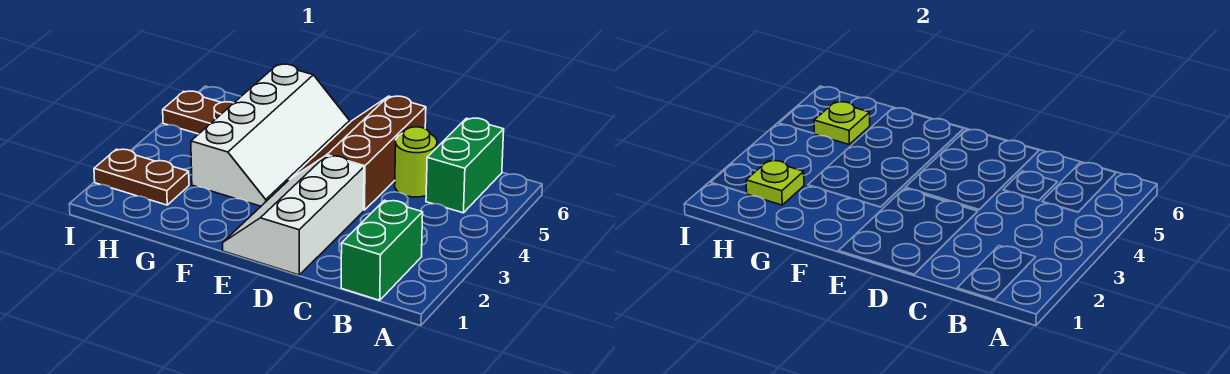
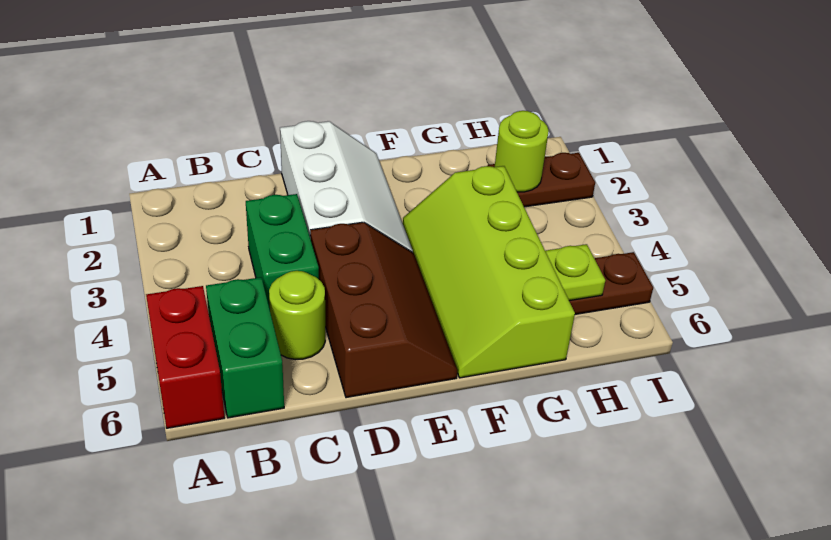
none -> red brick A5:A6 level 1
green brick B1:B2 level 1 -> green brick C3:C4 level 1
white slope F3:G6 level 1 top G -> lime slope F3:G6 level 1 top G
lime plate H2 level 2 -> lime round brick H2 level 2

